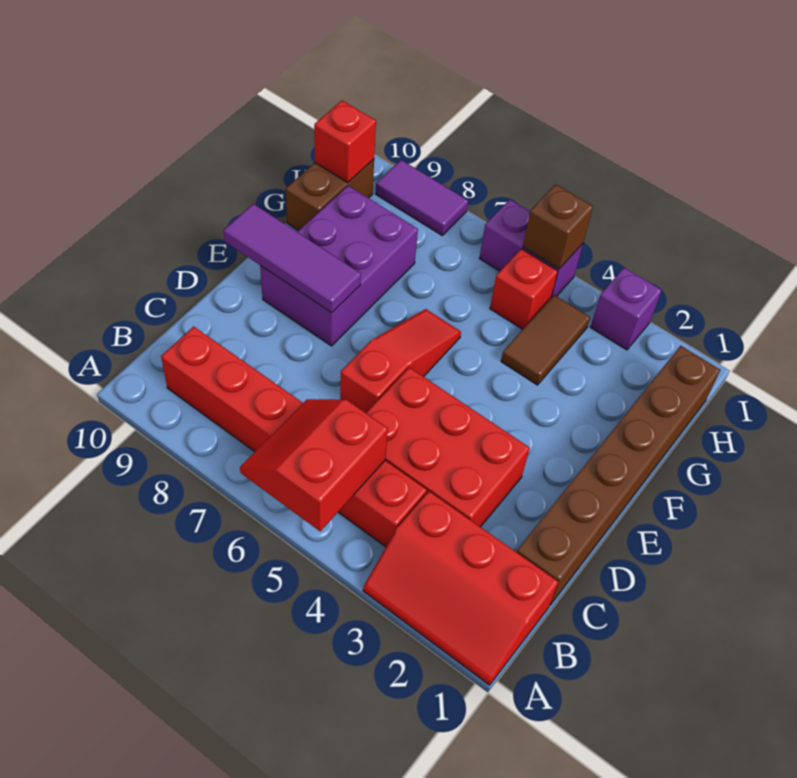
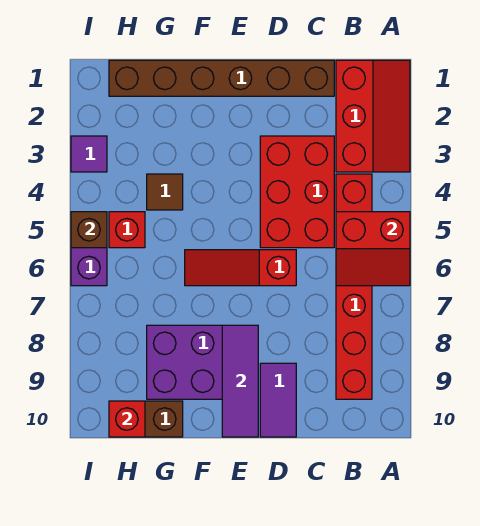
brown tile G4:H4 level 1 -> brown tile G4 level 1
purple brick I3 level 1 -> purple tile I3 level 1
purple tile I8:I9 level 1 -> purple tile D9:D10 level 1

